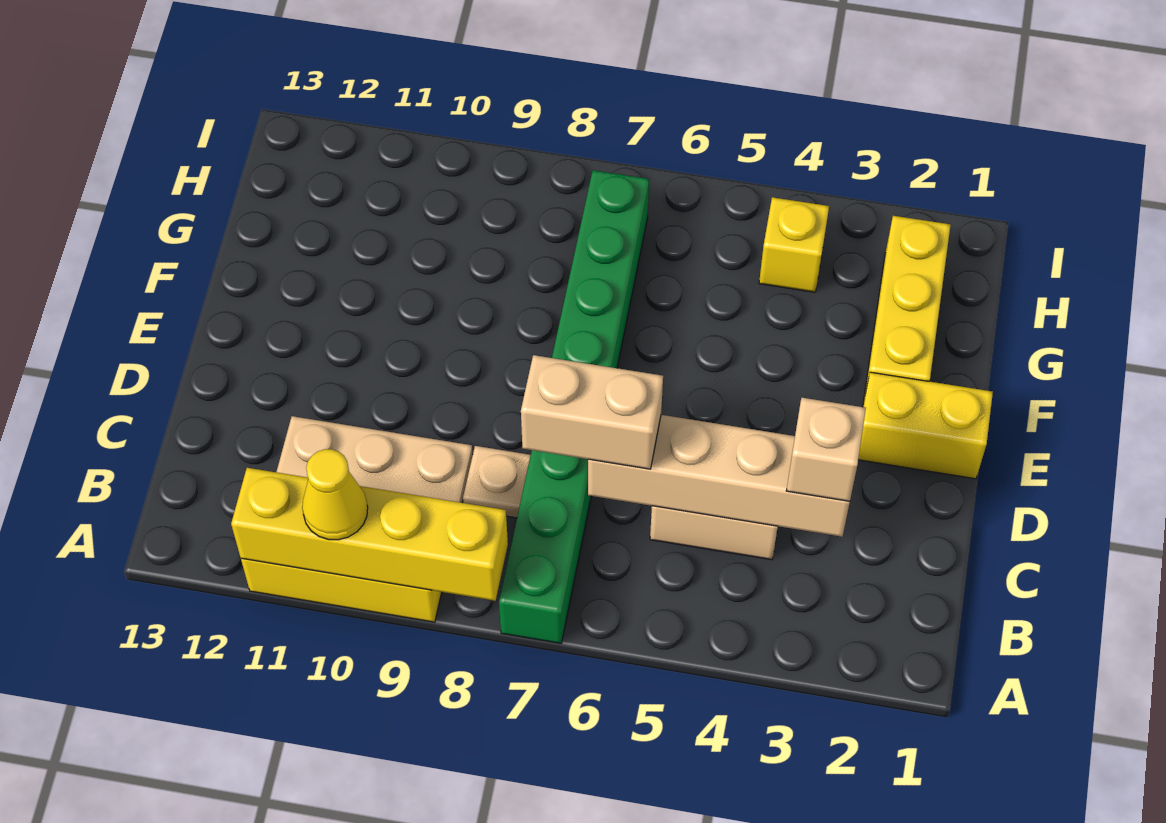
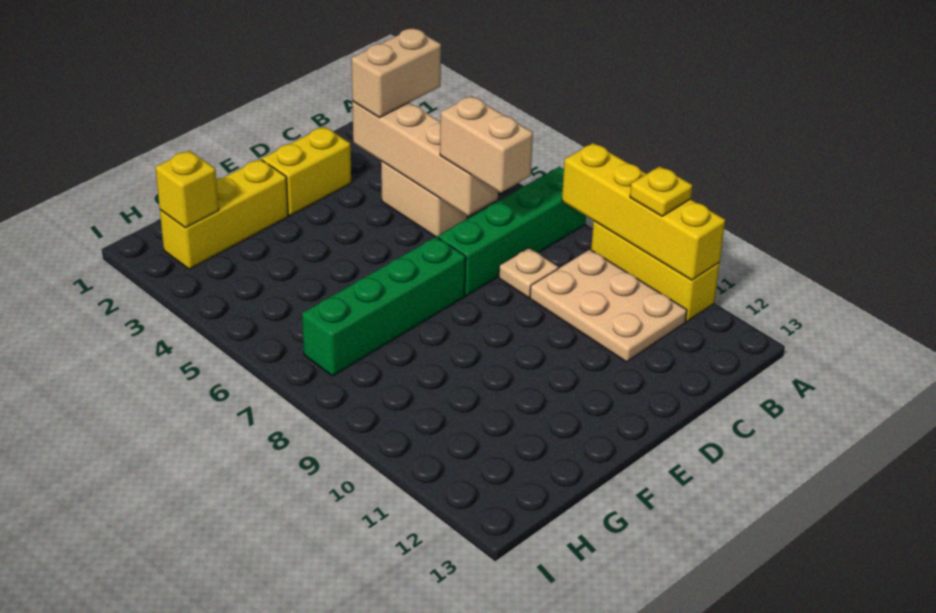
yellow cone A10 level 3 -> yellow plate A10 level 3
tan brick C3 level 3 -> tan brick B3:C3 level 3
yellow brick E1:E2 level 1 -> yellow brick D2:E2 level 1
yellow brick H4 level 1 -> yellow brick H2 level 2

